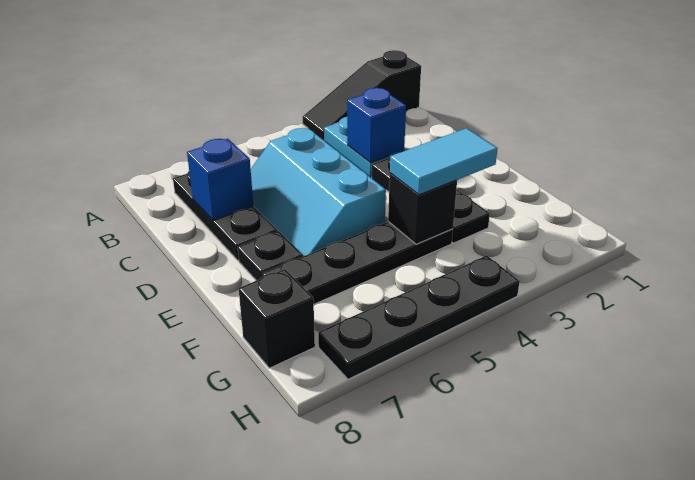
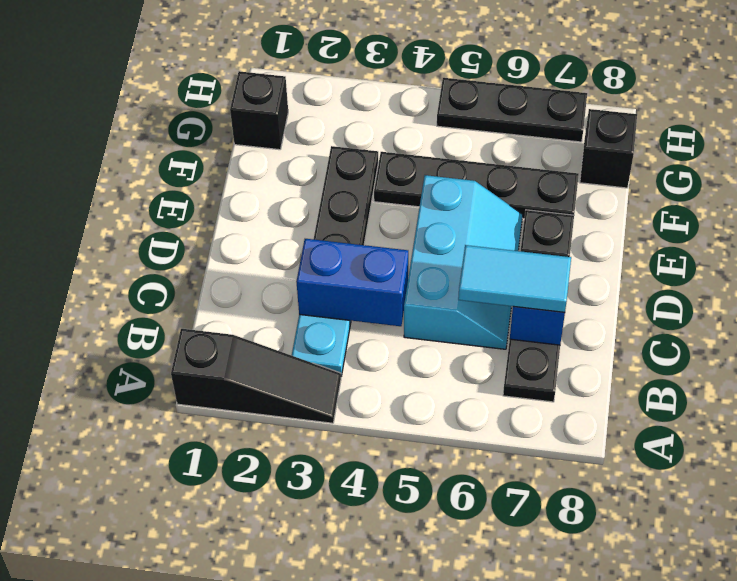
blue brick C3 level 2 -> blue brick C3:C4 level 2
cyan tile F3:F4 level 3 -> cyan tile C6:C7 level 3
black brick F4 level 2 -> black brick G1 level 1
black plate H4:H7 level 1 -> black plate H5:H7 level 1

